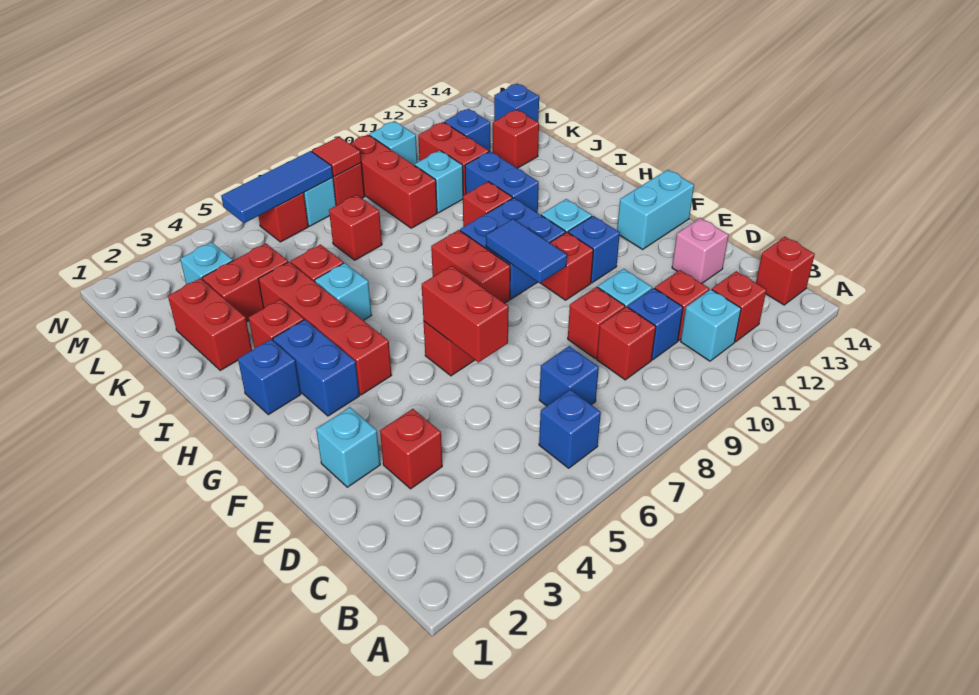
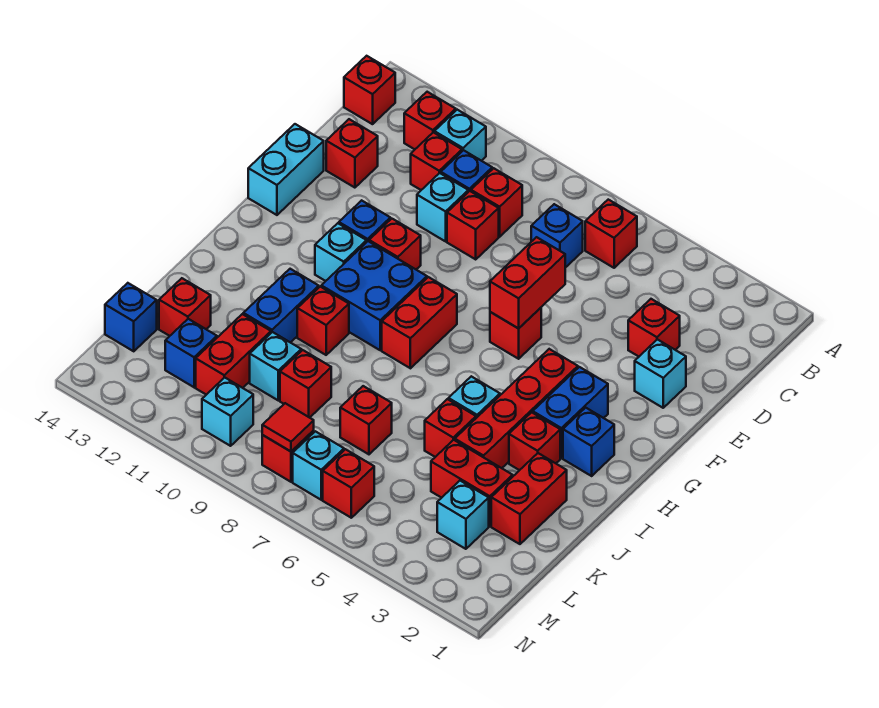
blue brick B6 level 1 -> red brick B6 level 1
pink brick D13 level 1 -> red brick D13 level 1
blue tile F9:G9 level 2 -> none
cyan brick F13:F14 level 1 -> cyan brick E14:F14 level 1
red brick K9:M9 level 1 -> red brick K9 level 1
blue tile M5:M7 level 2 -> none

